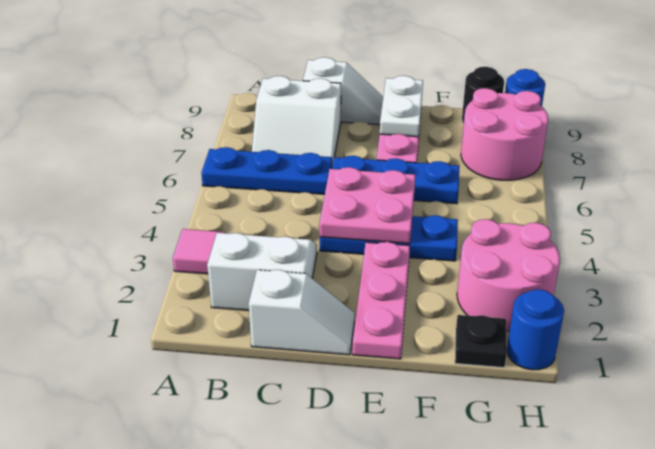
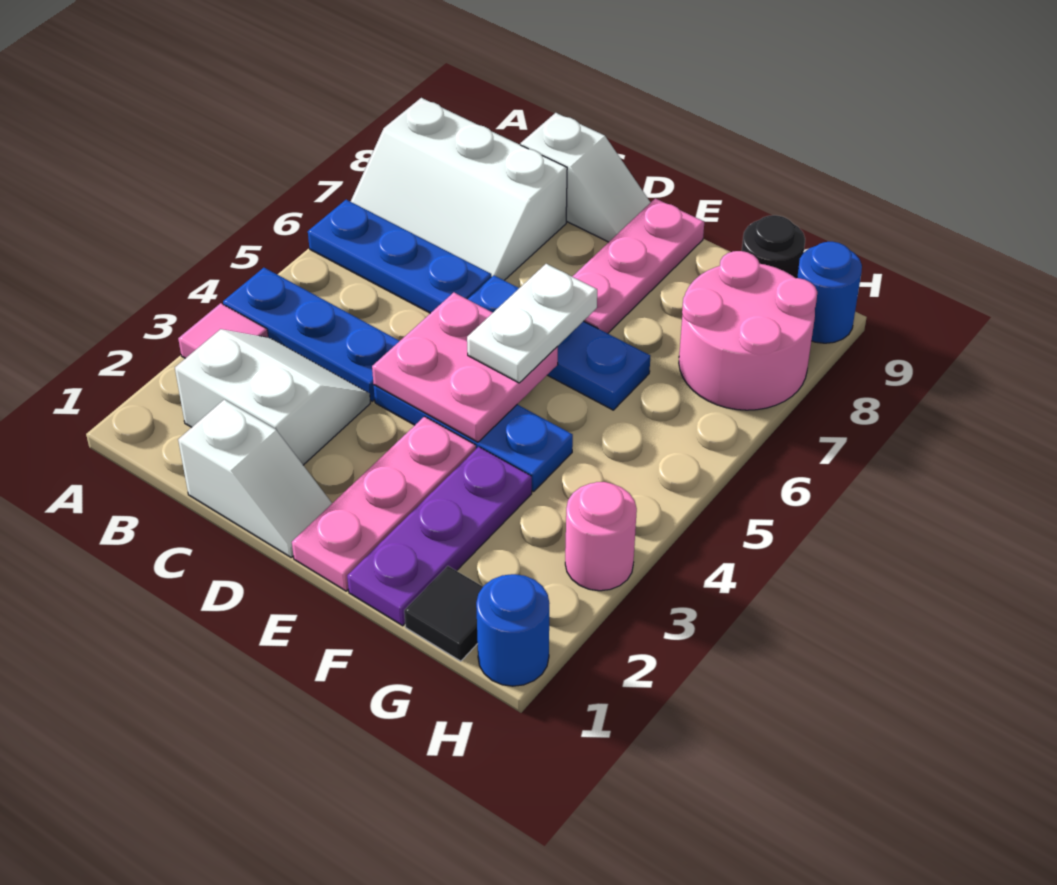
none -> blue plate A4:C4 level 1
white slope B7:C8 level 1 top 8 -> white slope A7:C8 level 1 top 8
white plate E8:E9 level 2 -> white plate E5:E6 level 3
none -> purple plate F1:F3 level 1
black plate G1 level 1 -> black tile G1 level 1
pink round brick G2:H3 level 1 -> pink round brick H3 level 1

